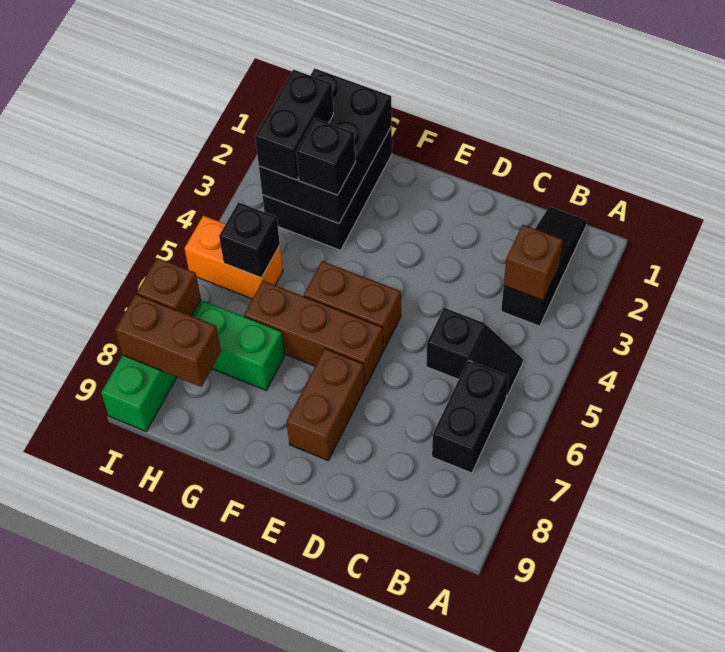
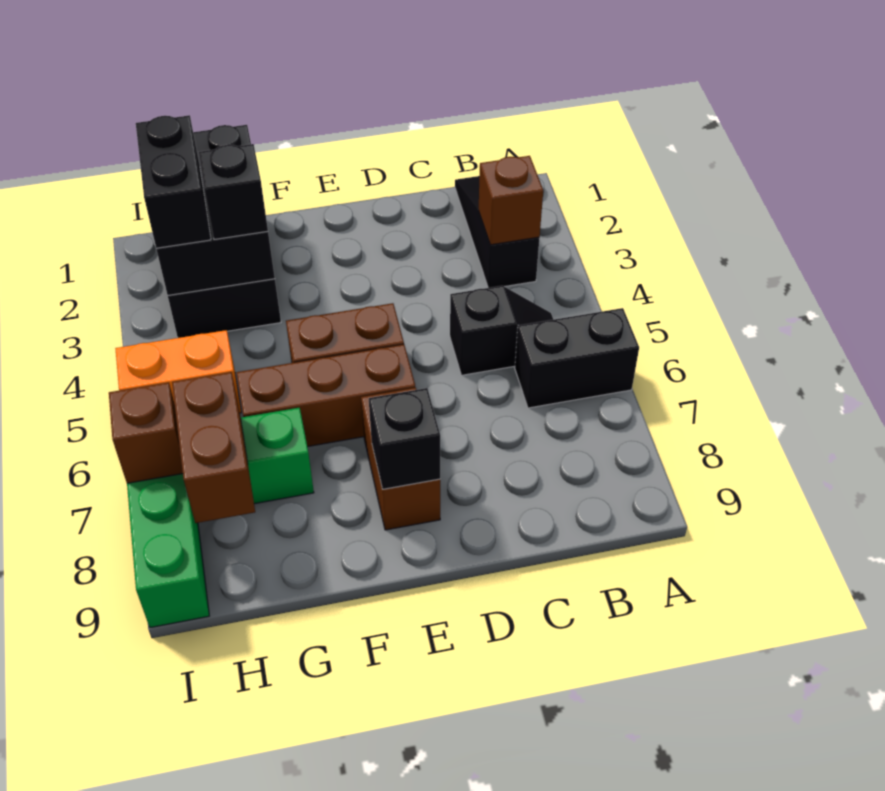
black brick B6:B7 level 1 -> black brick A6:B6 level 1
black brick H5 level 2 -> black brick E8 level 2
brown brick H8:I8 level 2 -> brown brick H7:H8 level 2

